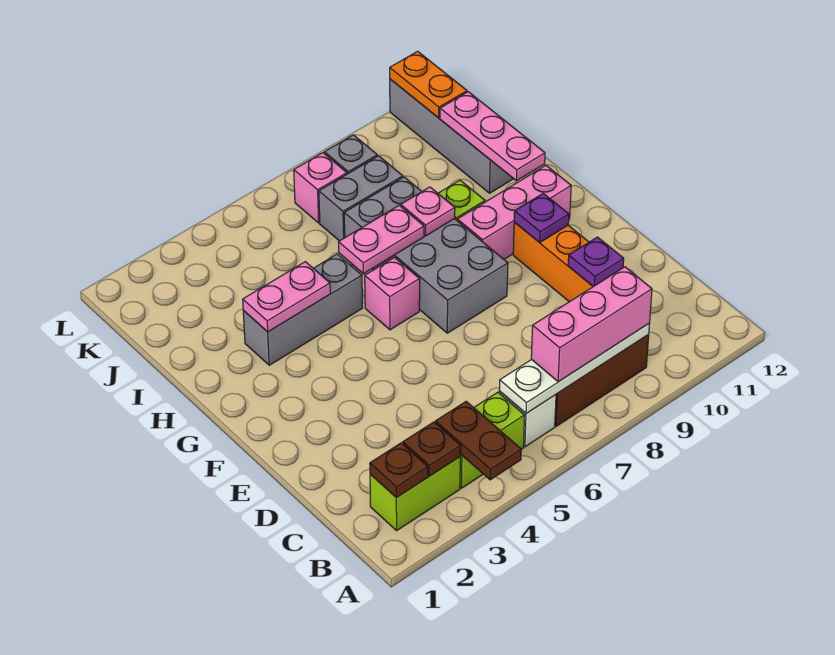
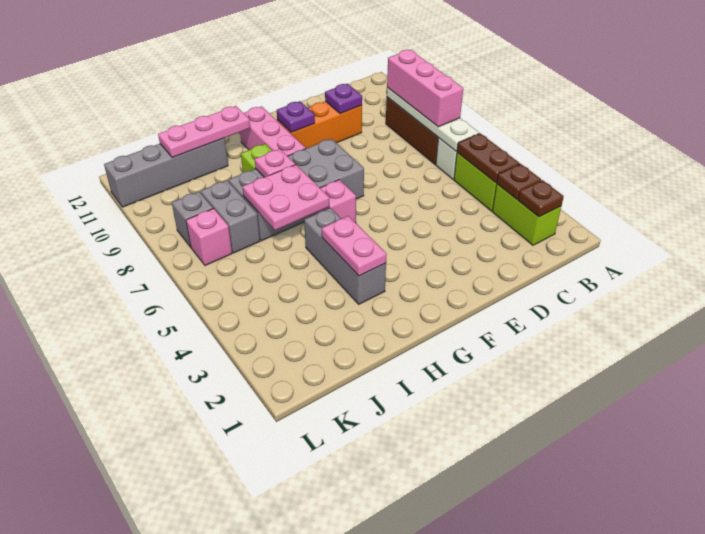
brown plate A4:B4 level 2 -> brown plate B4:B5 level 2
pink plate H6:H7 level 2 -> pink plate H6:I7 level 2
orange plate K11:L11 level 2 -> none

